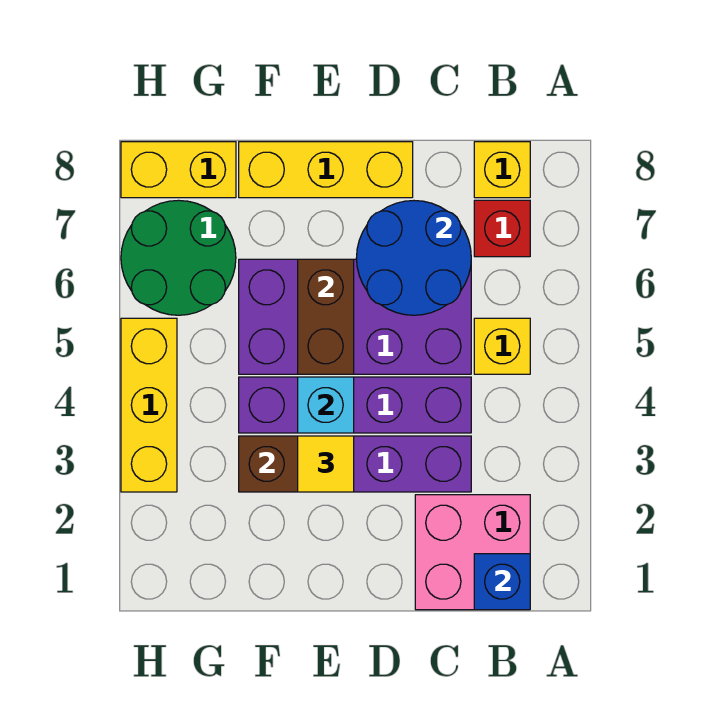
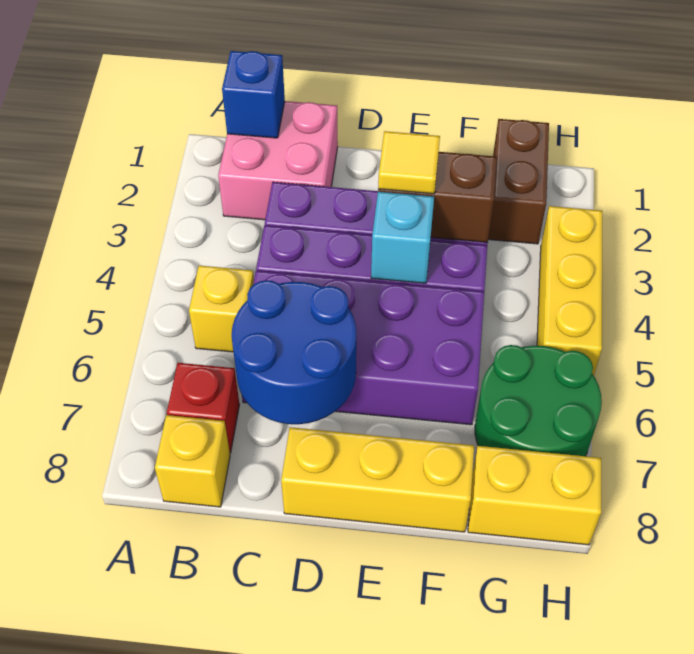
brown brick E5:E6 level 2 -> brown brick G1:G2 level 1

